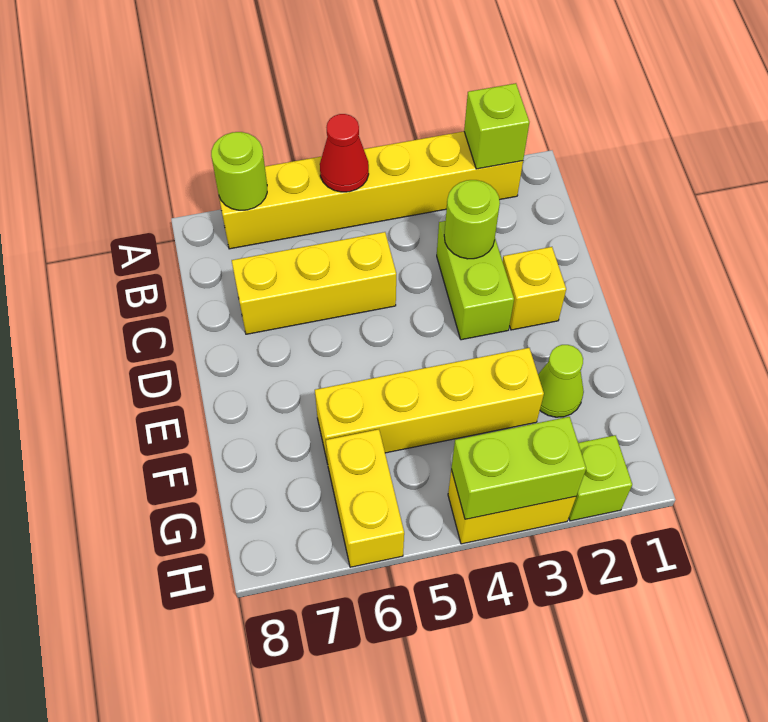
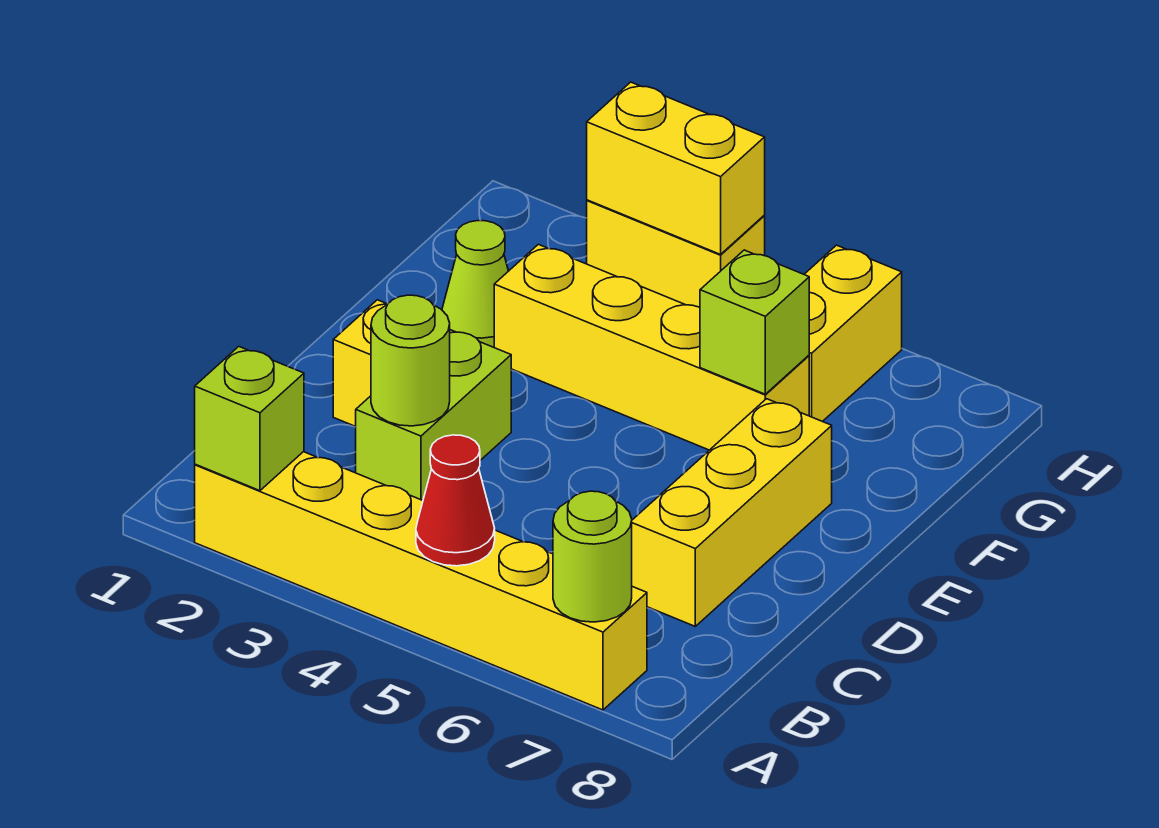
yellow brick C5:C7 level 1 -> yellow brick C7:E7 level 1
lime brick H2 level 1 -> lime brick F6 level 2
lime brick H3:H4 level 2 -> yellow brick H3:H4 level 2

